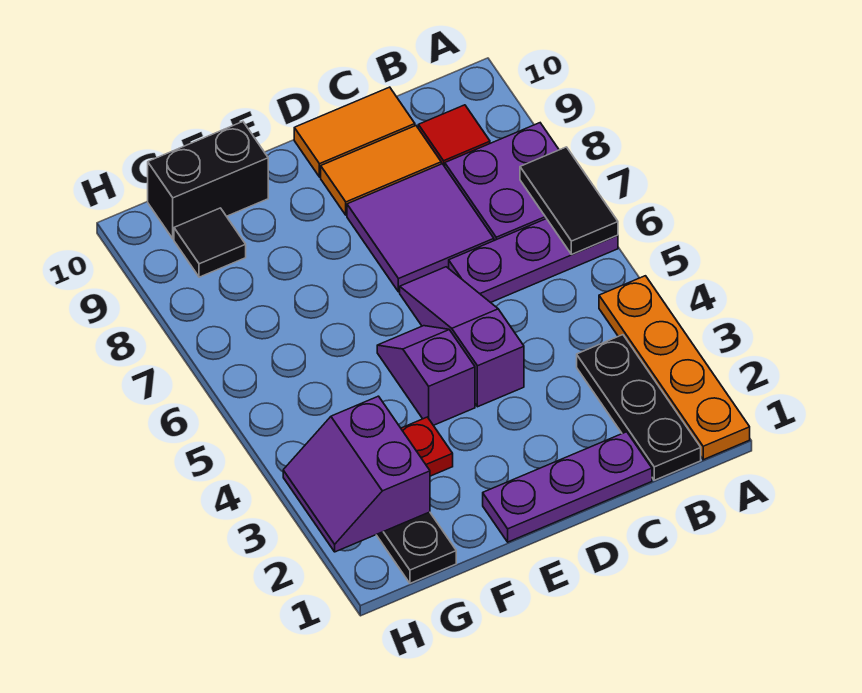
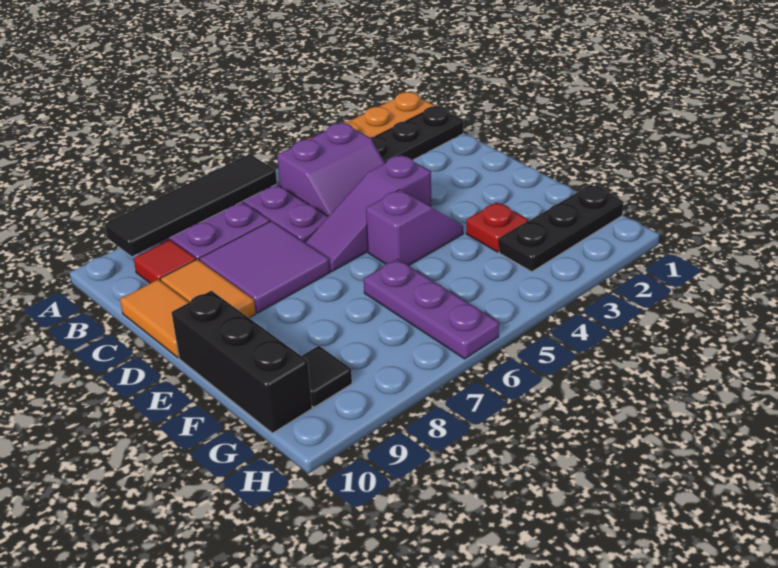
black tile A6:A7 level 2 -> black tile A6:A9 level 2
purple plate C1:E1 level 1 -> purple plate F6:H6 level 1
purple slope E4:E5 level 1 top 4 -> purple slope E4:E5 level 1 top 5
black brick F10:G10 level 1 -> black brick E10:G10 level 1
purple slope G2:H3 level 2 top G -> purple slope B4:C5 level 1 top B

